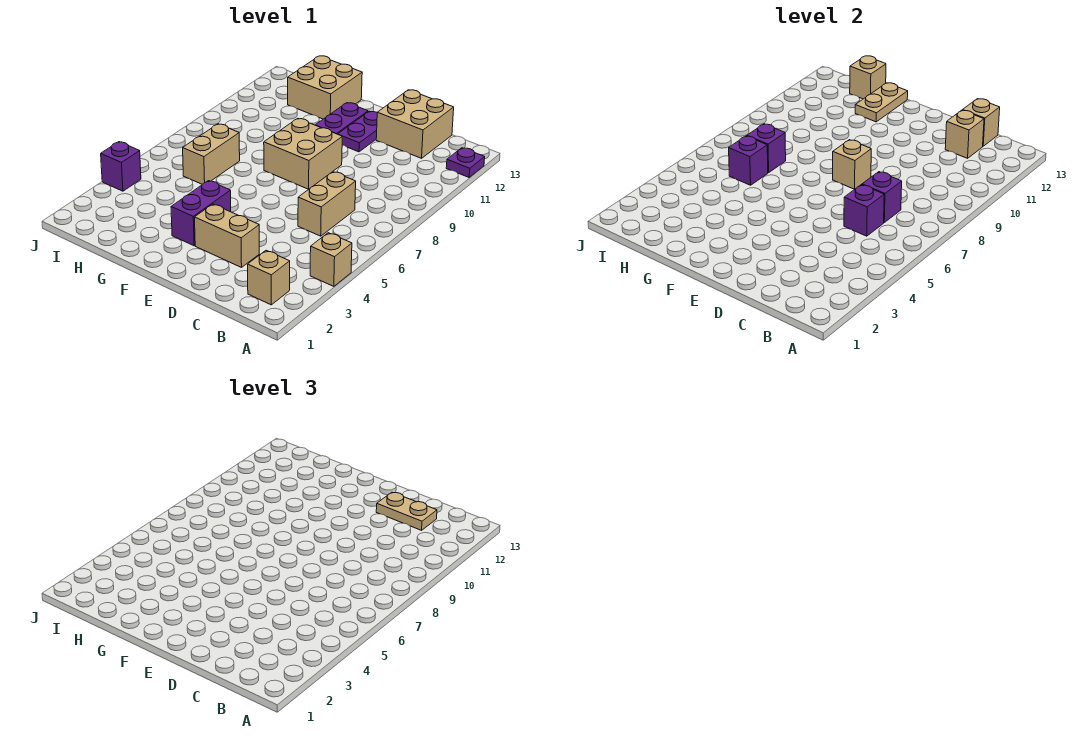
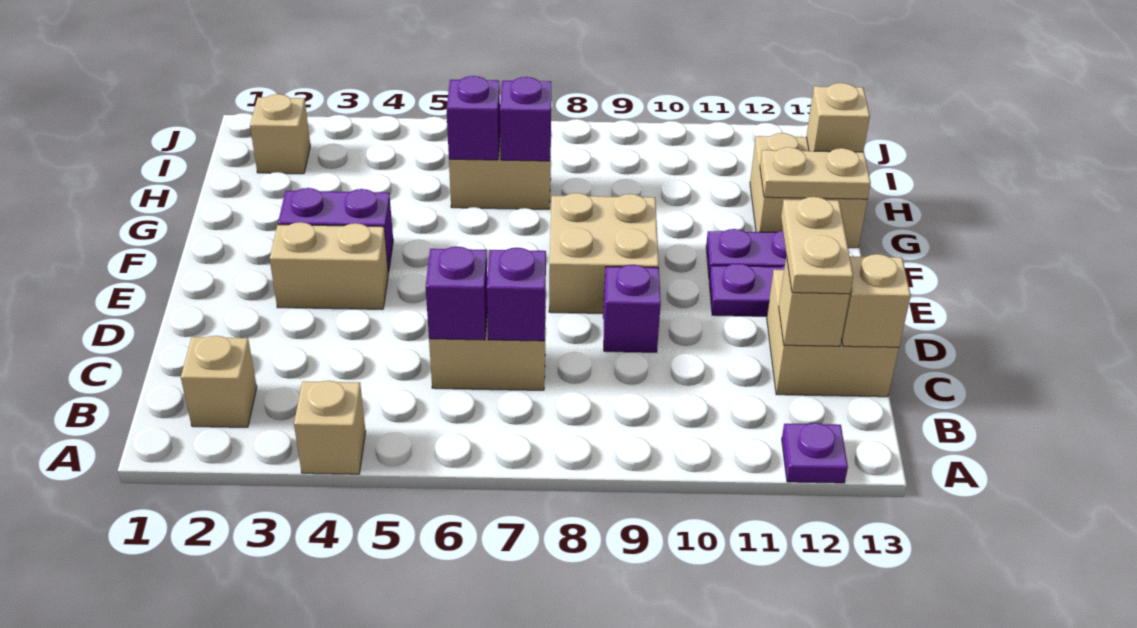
tan brick D3:E3 level 1 -> tan brick E3:E4 level 1
tan brick E8 level 2 -> tan brick I2 level 1
purple brick J4 level 1 -> purple brick D9 level 1

